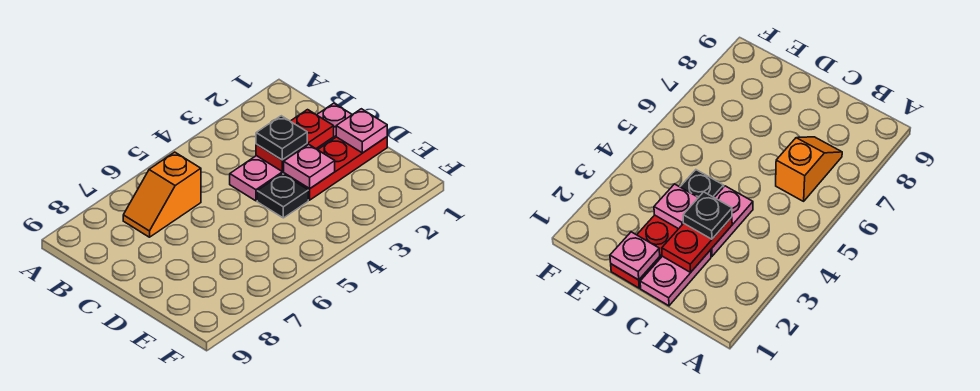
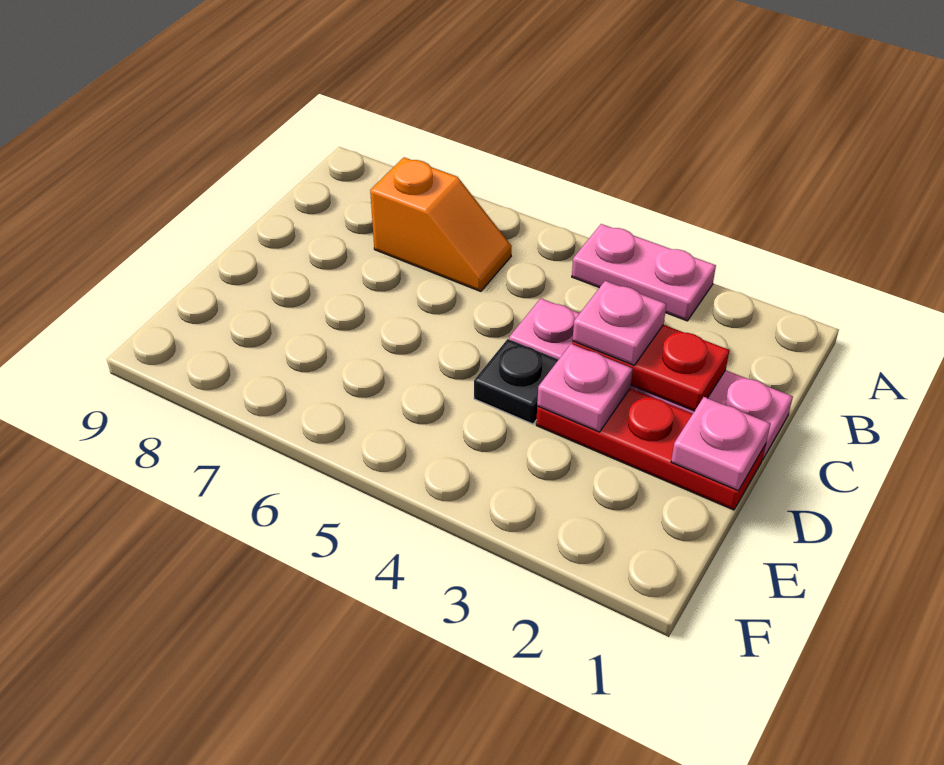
none -> pink plate A3:A4 level 1
orange slope B6:B7 level 1 top 6 -> orange slope B6:B7 level 1 top 7
black plate C3 level 3 -> pink plate C3 level 3

